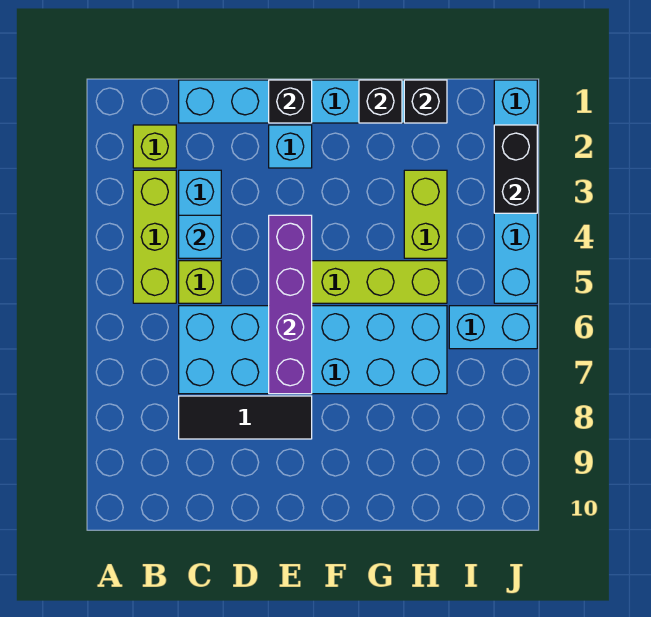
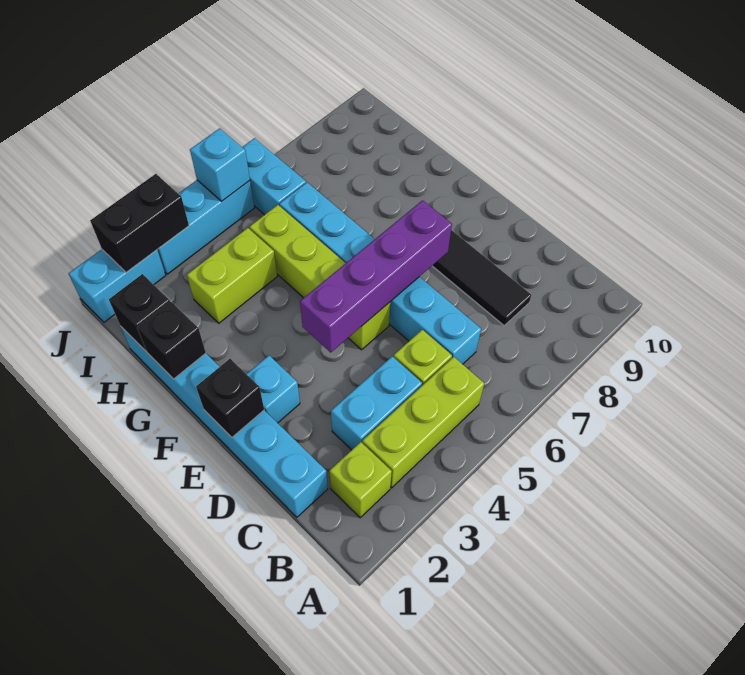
cyan brick C4 level 2 -> cyan brick J5 level 2
cyan brick C6:H7 level 1 -> cyan brick C6:H6 level 1

